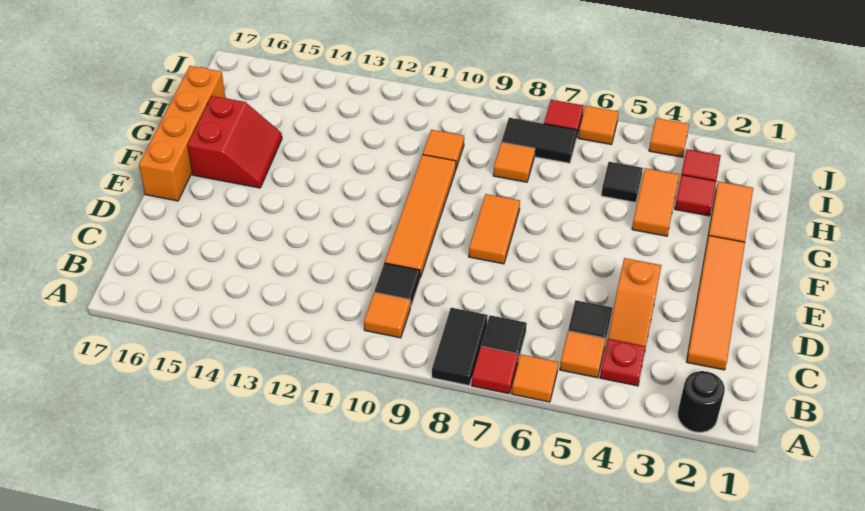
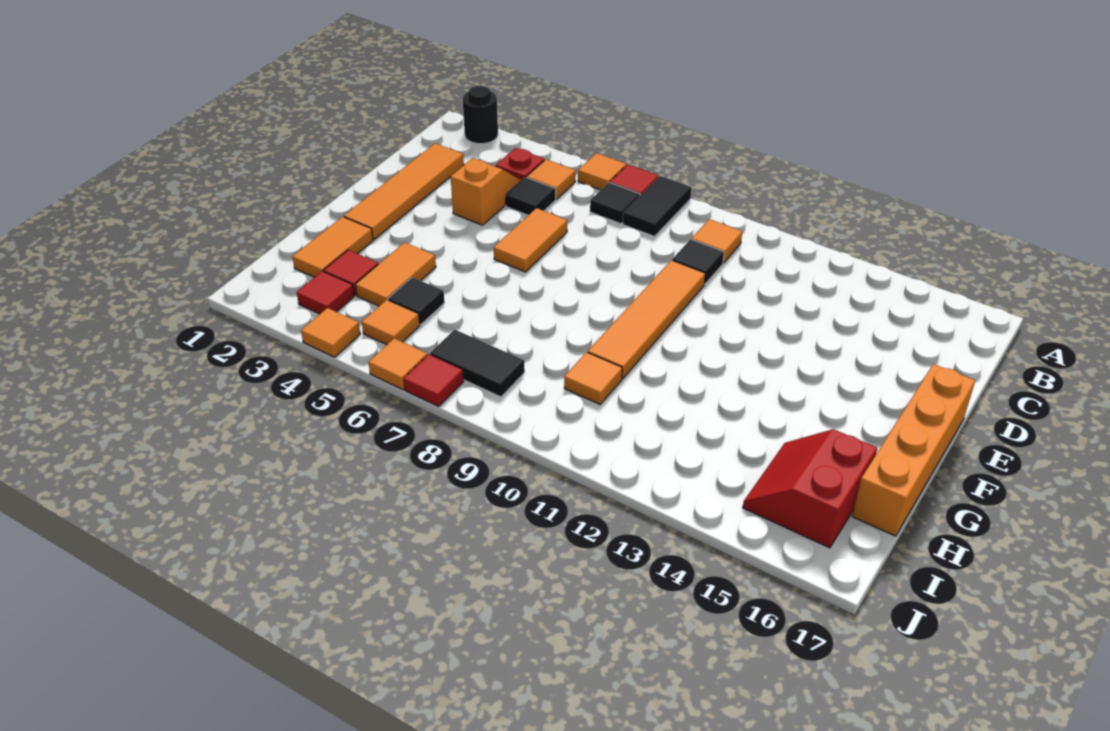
orange tile E8:F8 level 1 -> orange tile D6:E6 level 1
red slope F15:G16 level 1 top 16 -> red slope H15:I16 level 1 top 16
orange tile H8 level 1 -> orange tile I5 level 1

